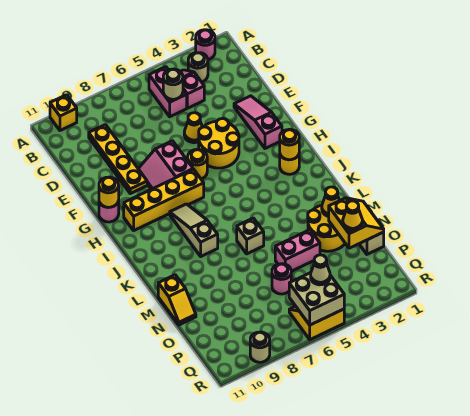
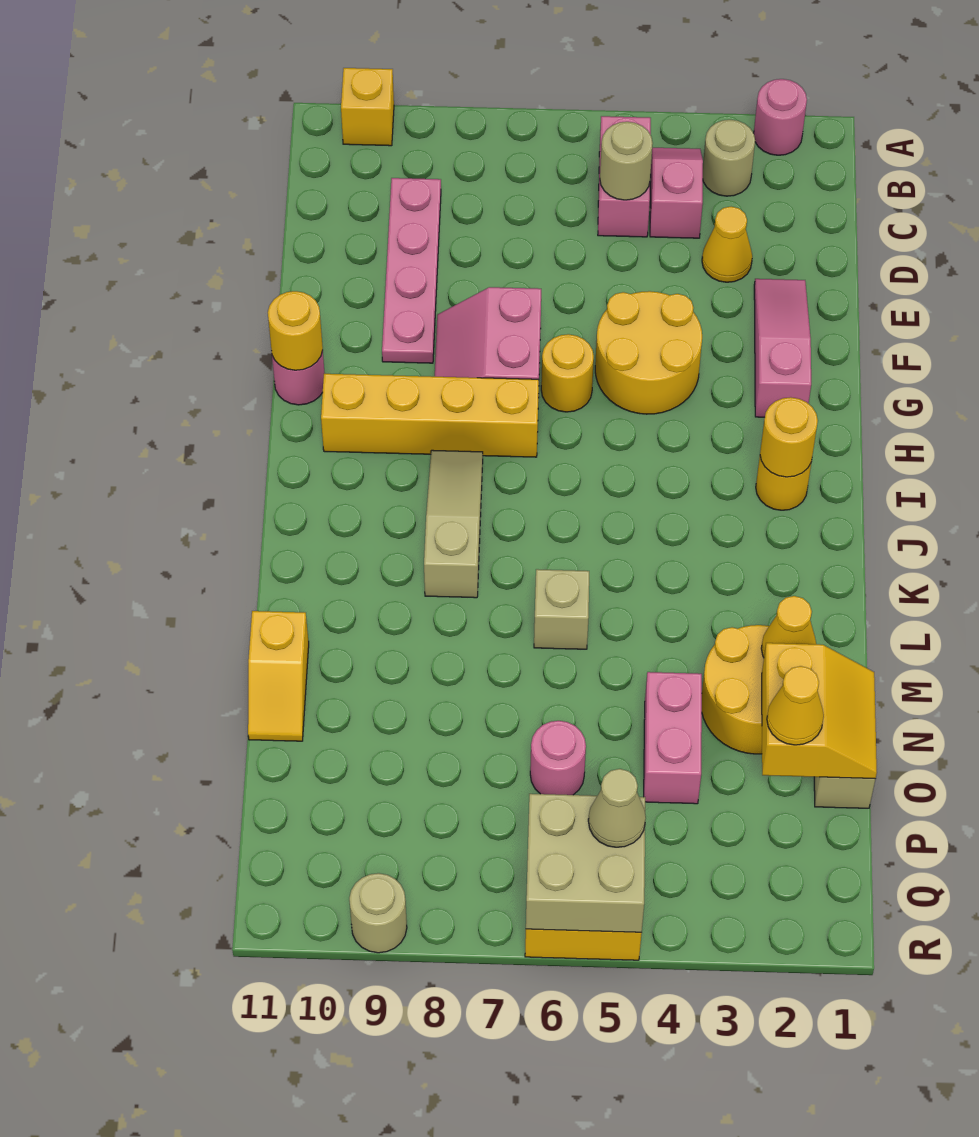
yellow plate C9:F9 level 1 -> pink plate C9:F9 level 1
yellow cone E5 level 1 -> yellow cone D3 level 1
pink brick N4:N5 level 1 -> pink brick N4:O4 level 1

